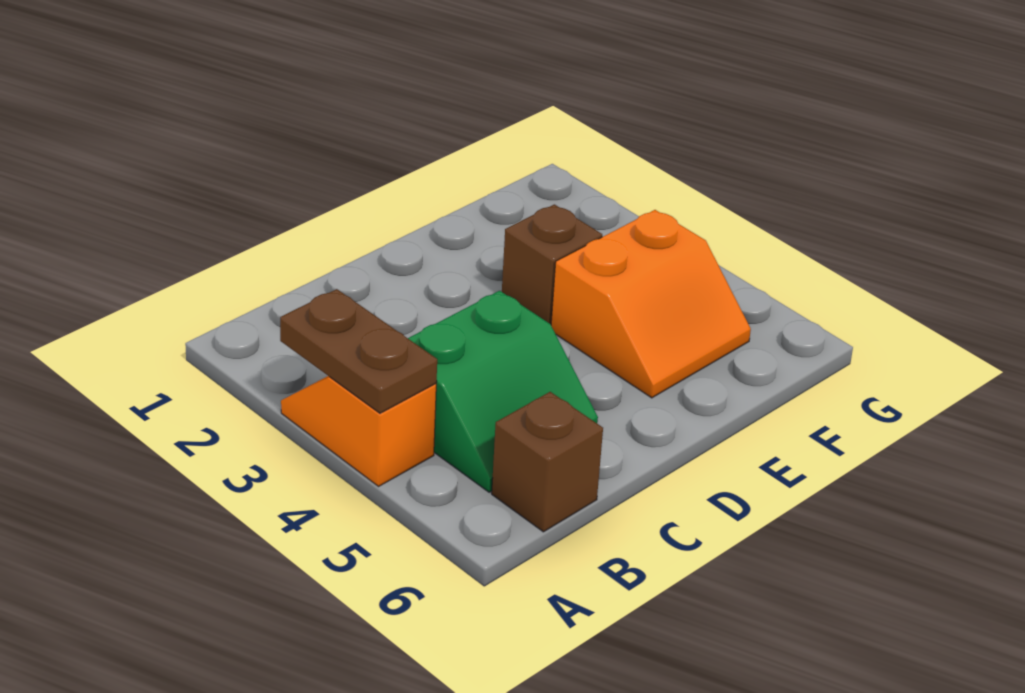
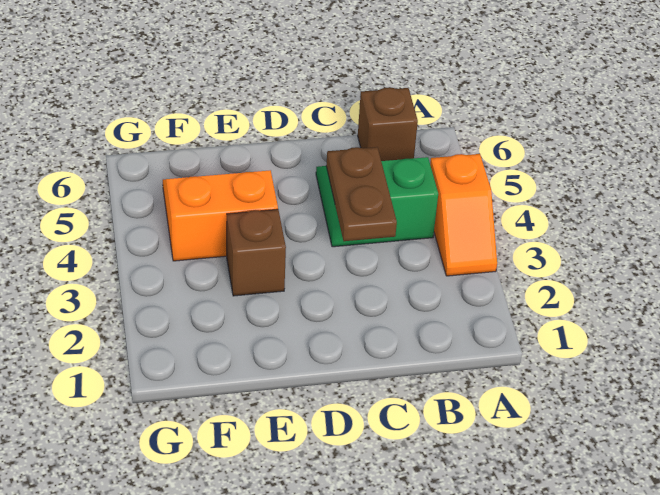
brown plate A3:A4 level 2 -> brown plate C3:C4 level 2

